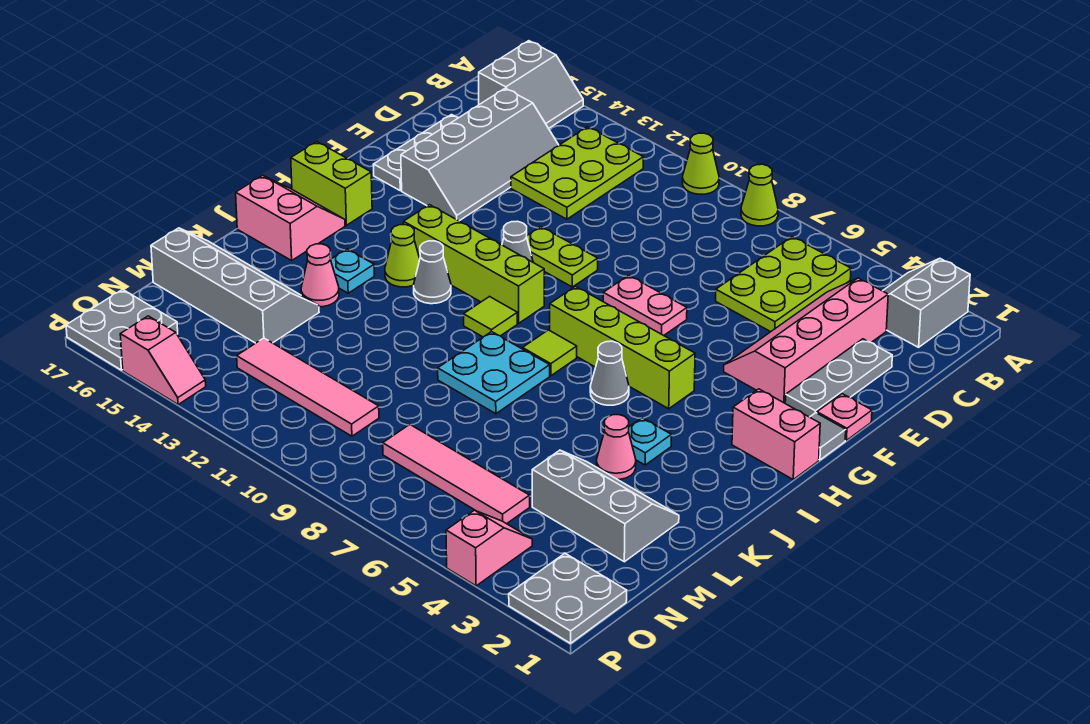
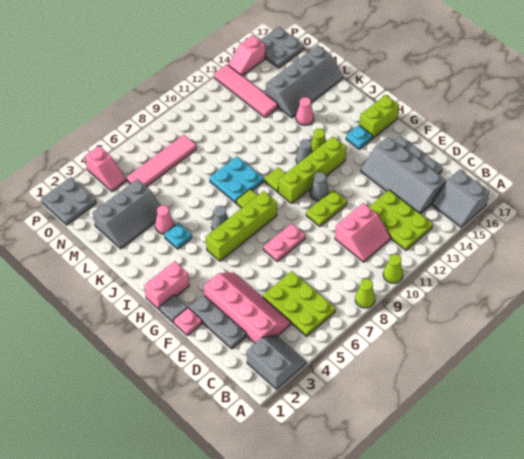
pink slope I16:J17 level 1 top J -> pink slope C10:D11 level 1 top D
cyan plate J14 level 1 -> cyan plate H15 level 1
pink tile N10:N13 level 1 -> pink tile M13:P13 level 1

